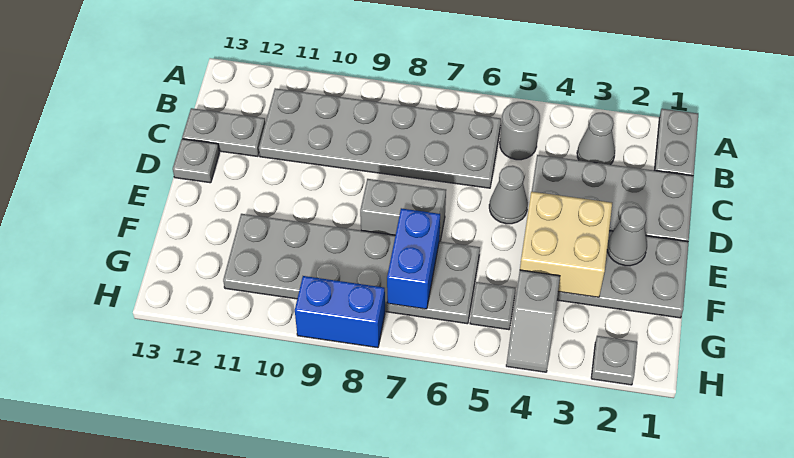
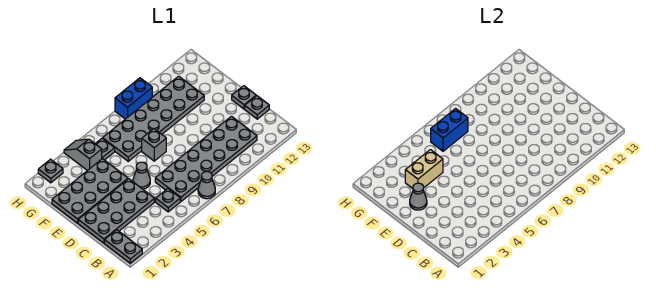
grey cone B3 level 1 -> grey cone A7 level 1
grey round brick B5 level 1 -> grey plate B5 level 1
grey plate C12:C13 level 1 -> grey plate C13 level 1
tan brick E3:F4 level 2 -> tan brick F3:F4 level 2
grey brick E7:E8 level 1 -> grey brick E7 level 1
blue brick F7:G7 level 2 -> blue brick G6:G7 level 2

